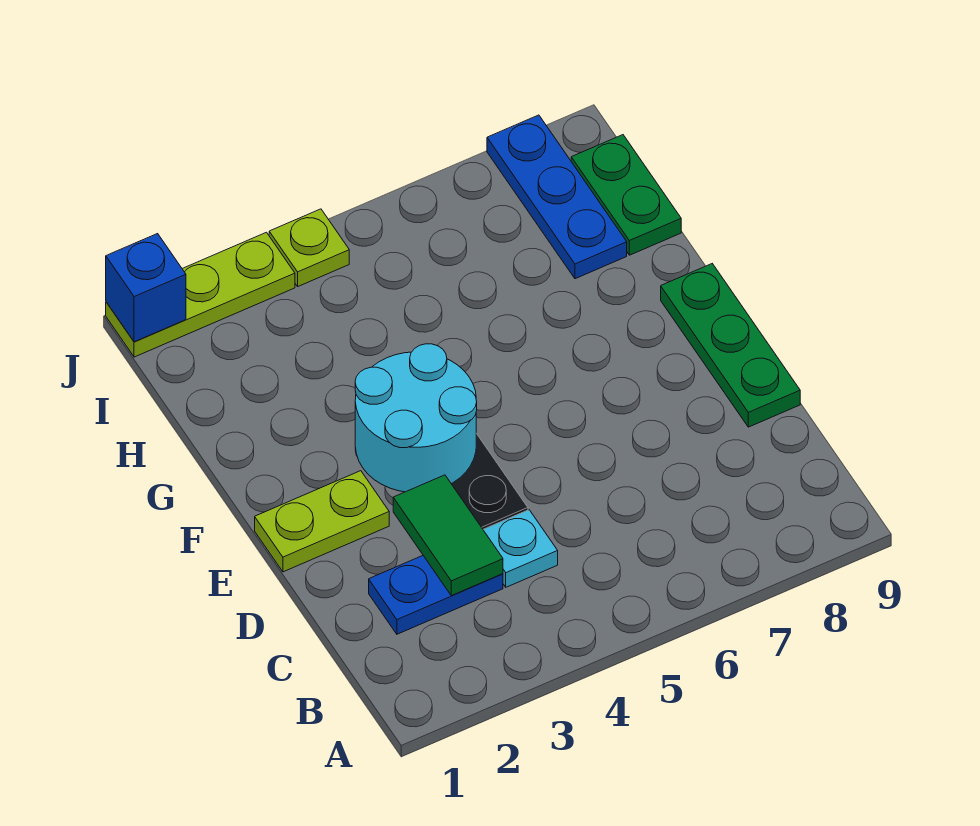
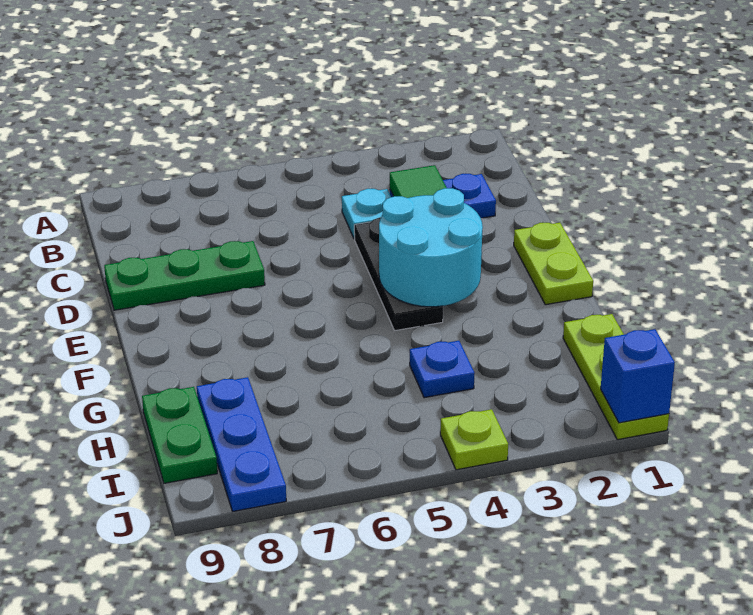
green plate D9:F9 level 1 -> green plate D7:D9 level 1
lime plate E1:E2 level 1 -> lime plate E1:F1 level 1
none -> blue plate H4 level 1
lime plate J1:J3 level 1 -> lime plate H1:J1 level 1

